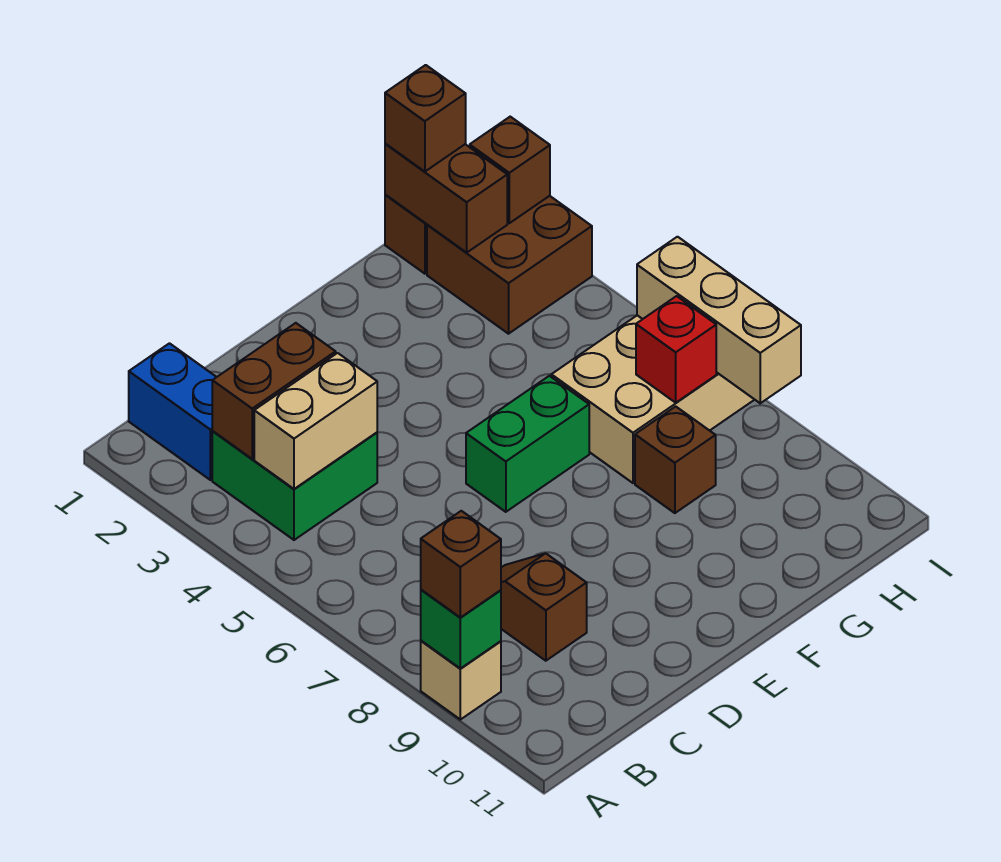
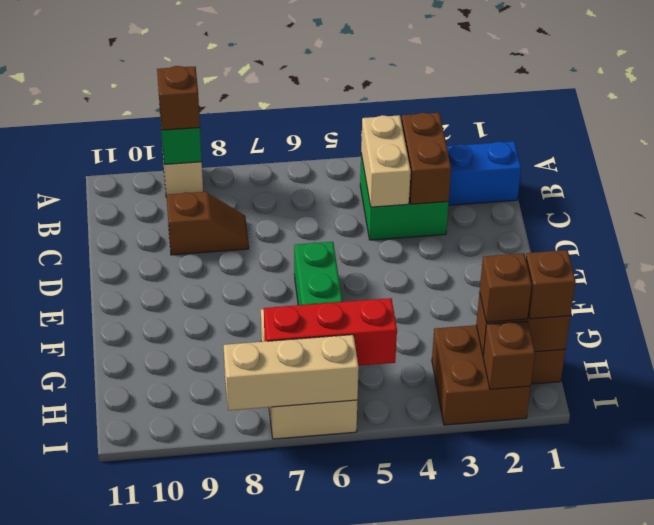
brown brick G8 level 1 -> brown brick H2 level 3
red brick H7 level 2 -> red brick H5:H7 level 2

